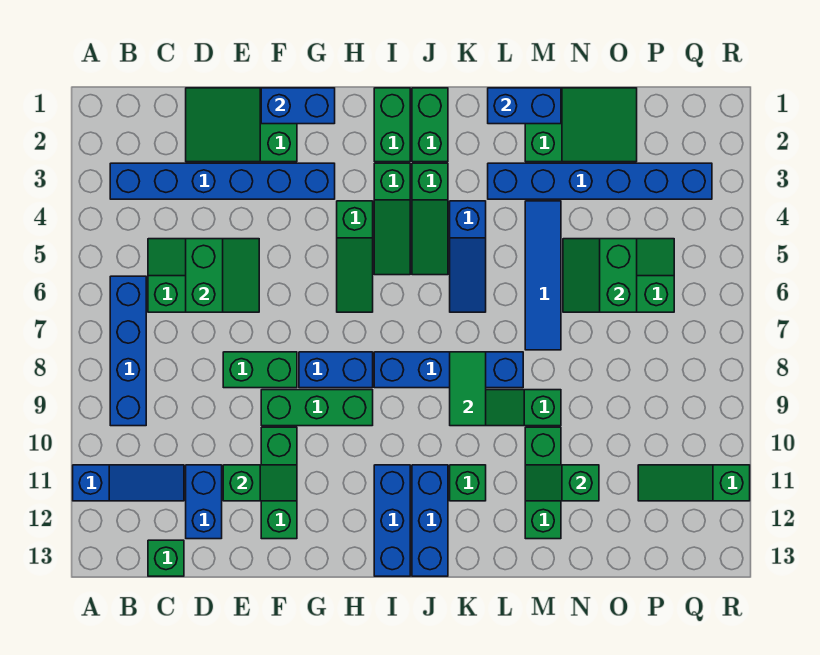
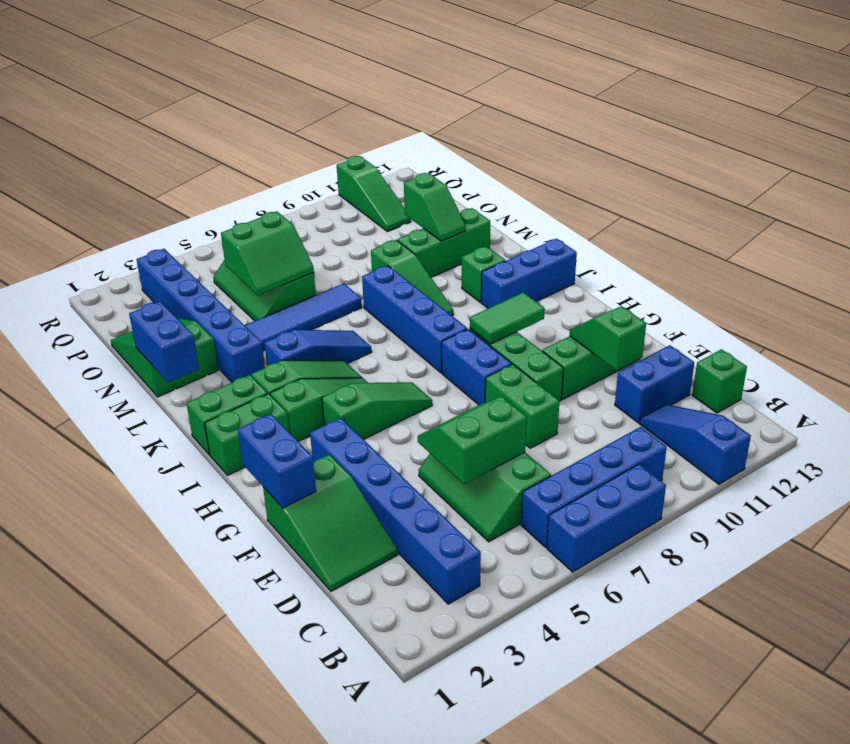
blue brick I11:I13 level 1 -> blue brick A6:A8 level 1
green tile K8:K9 level 2 -> green tile H9:H10 level 2

